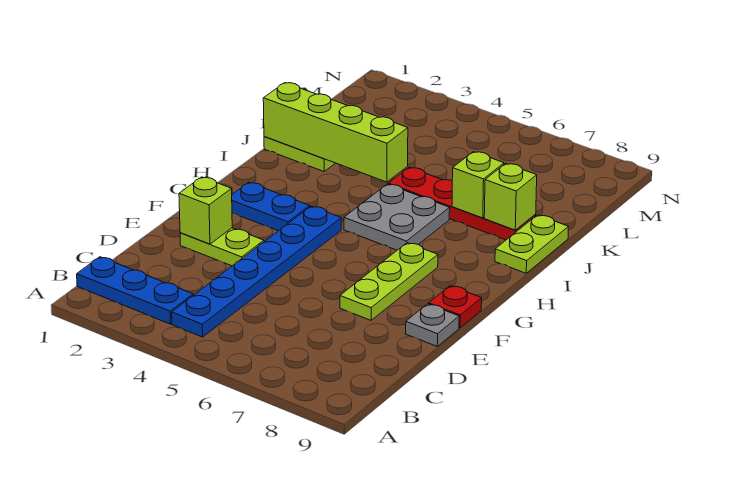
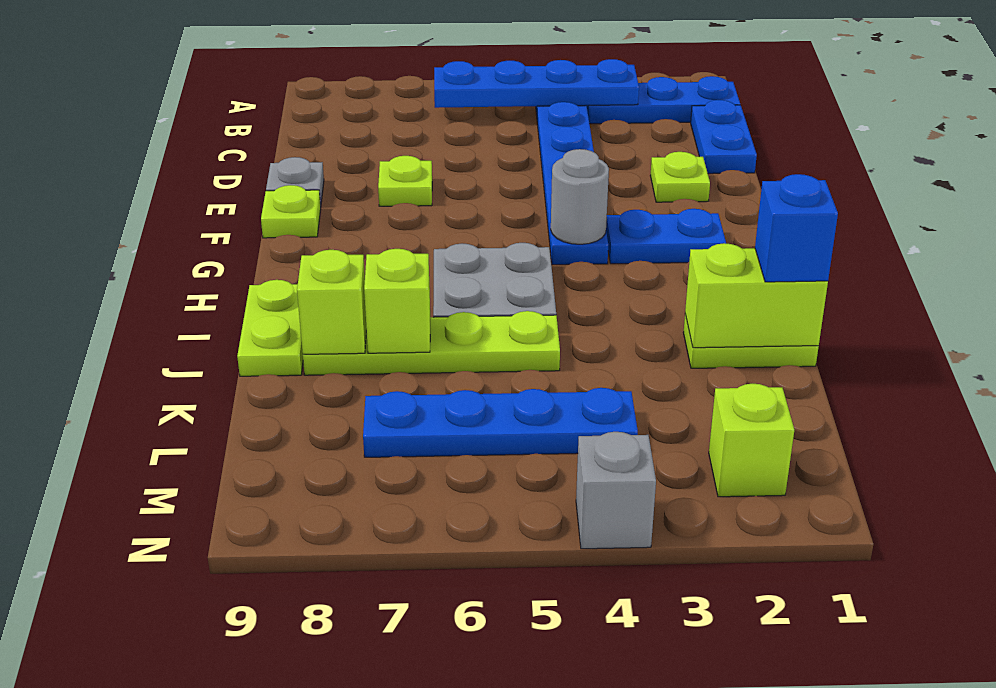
none -> blue plate B3:B6 level 2
none -> blue plate C1:D1 level 1
lime plate E2:E3 level 1 -> lime plate E2 level 1
lime brick E2 level 2 -> lime brick M2 level 1
lime plate E7:G7 level 1 -> lime plate E7 level 1
red plate F9 level 1 -> lime plate F9 level 1
none -> grey round brick G4 level 2
lime brick J1:J4 level 2 -> lime brick J1:J2 level 2
none -> blue brick J1 level 3
red plate J5:J8 level 1 -> lime plate J5:J8 level 1
none -> blue plate L4:L7 level 1
none -> grey brick N4 level 1

